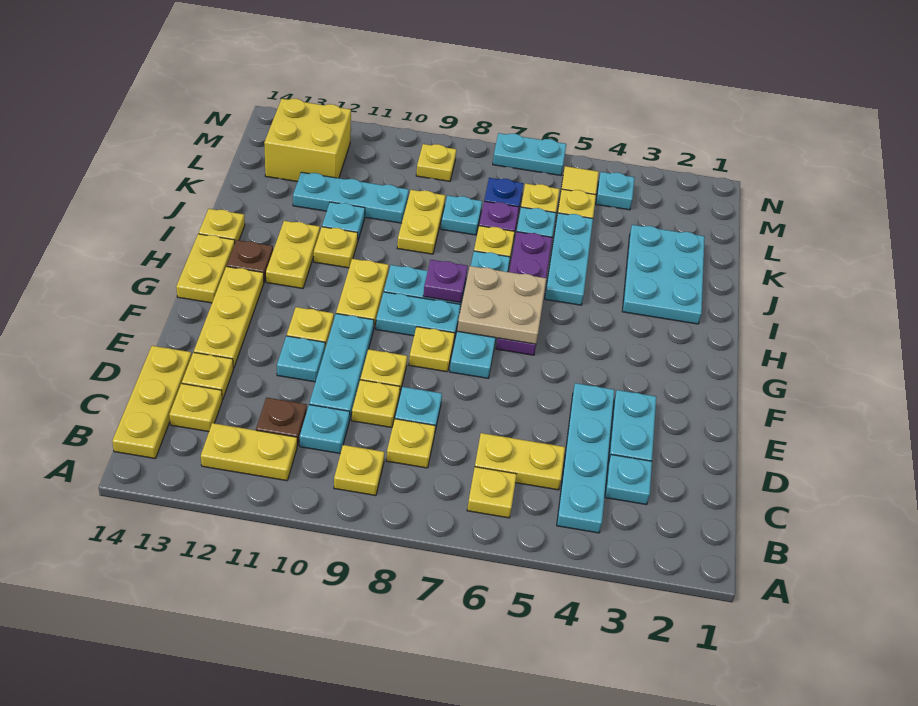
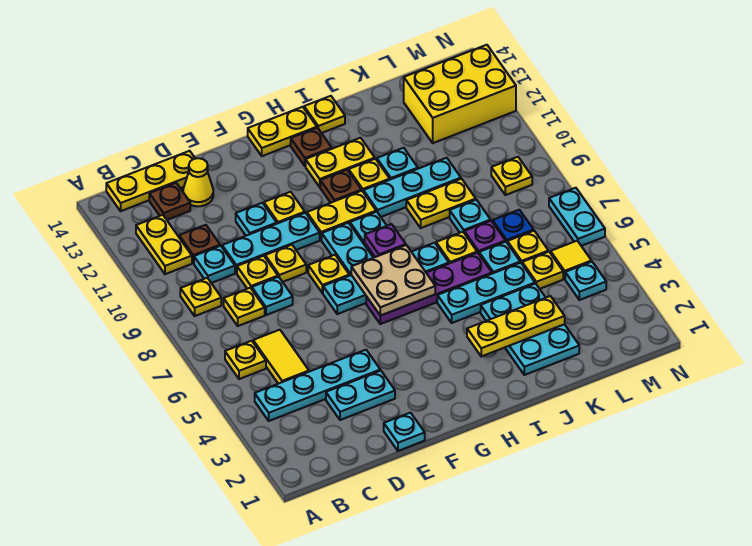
cyan plate C3 level 1 -> cyan plate E1 level 1
yellow plate C5:C6 level 1 -> yellow tile C5:C6 level 1
yellow plate C13 level 1 -> brown plate C13 level 1
yellow plate D13 level 1 -> yellow cone D13 level 1
yellow plate E13:G13 level 1 -> yellow plate I3:K3 level 2
none -> brown plate H11 level 1
cyan plate I2:K3 level 1 -> cyan plate J2:K4 level 1
cyan plate K10:K12 level 1 -> cyan plate I10:K10 level 1
yellow brick L12:M13 level 1 -> yellow brick L12:N13 level 1

